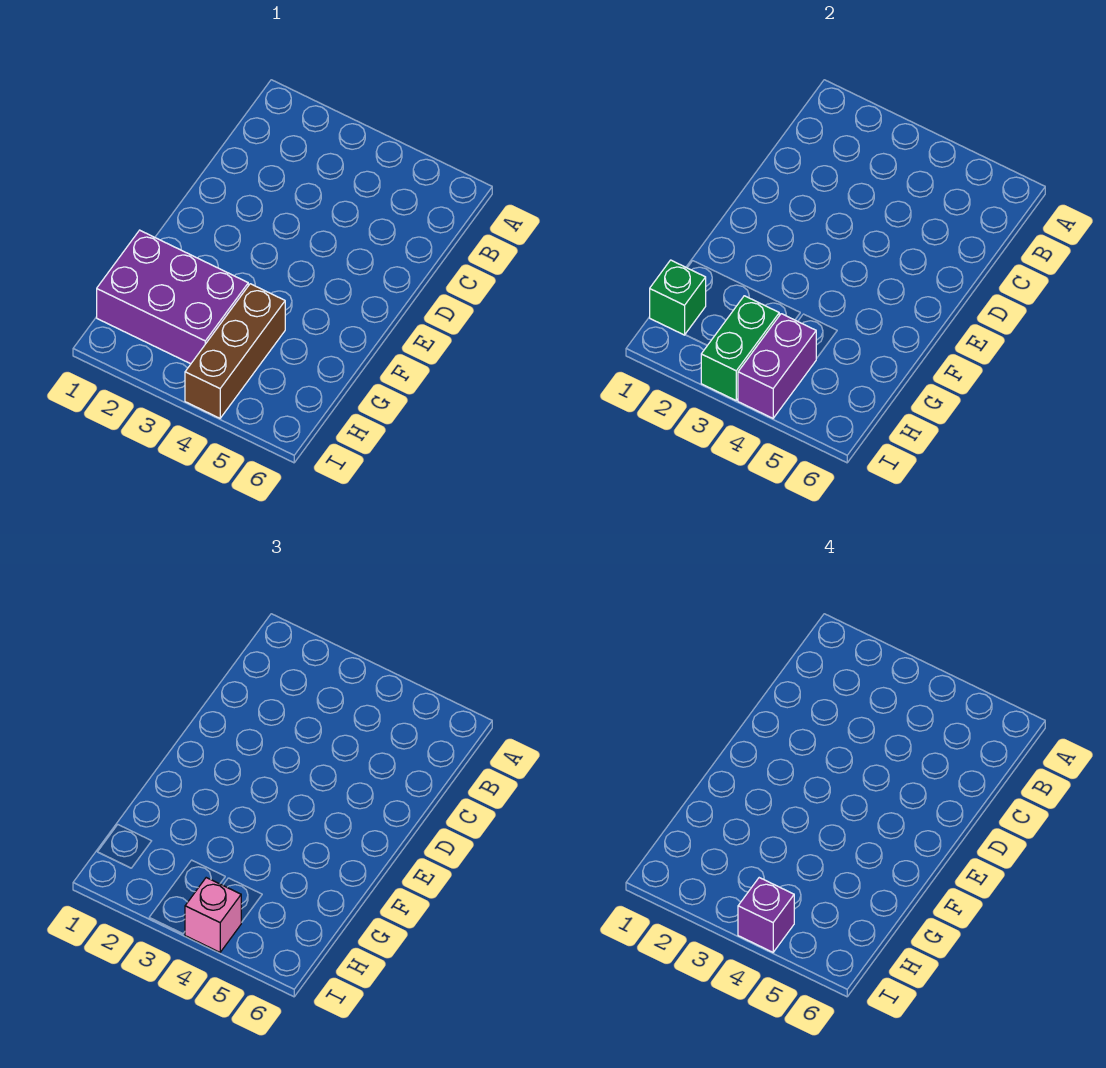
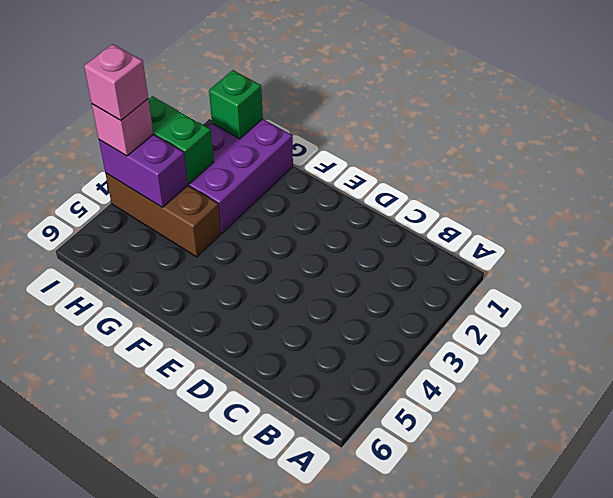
purple brick I4 level 4 -> pink brick I4 level 4

